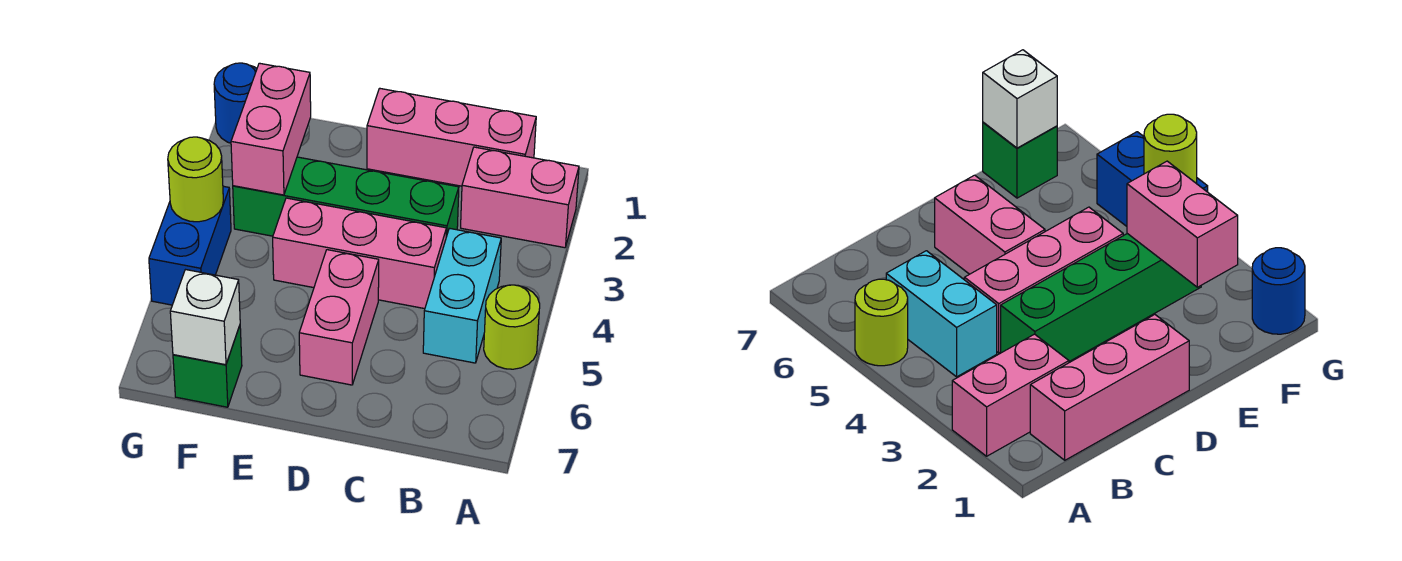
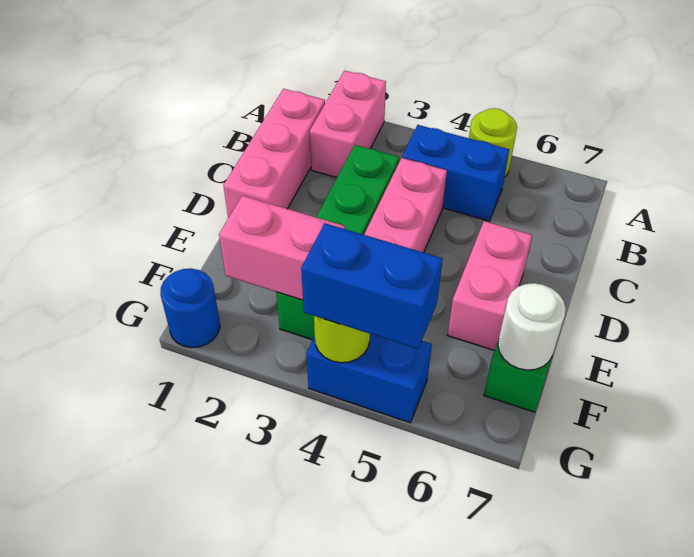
cyan brick B4:B5 level 1 -> blue brick B4:B5 level 1
pink brick D5:D6 level 1 -> pink brick D6:E6 level 1
white brick F7 level 2 -> white round brick F7 level 2
none -> blue brick G4:G5 level 3

